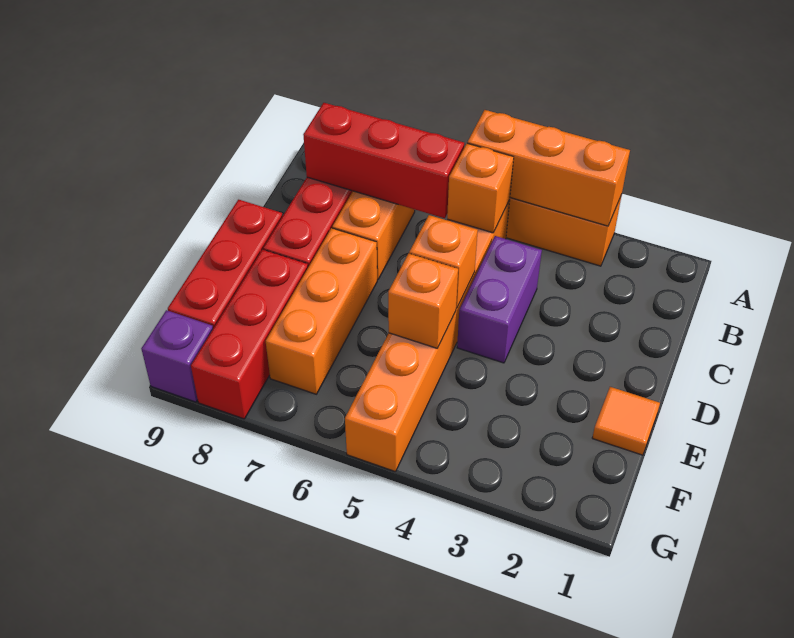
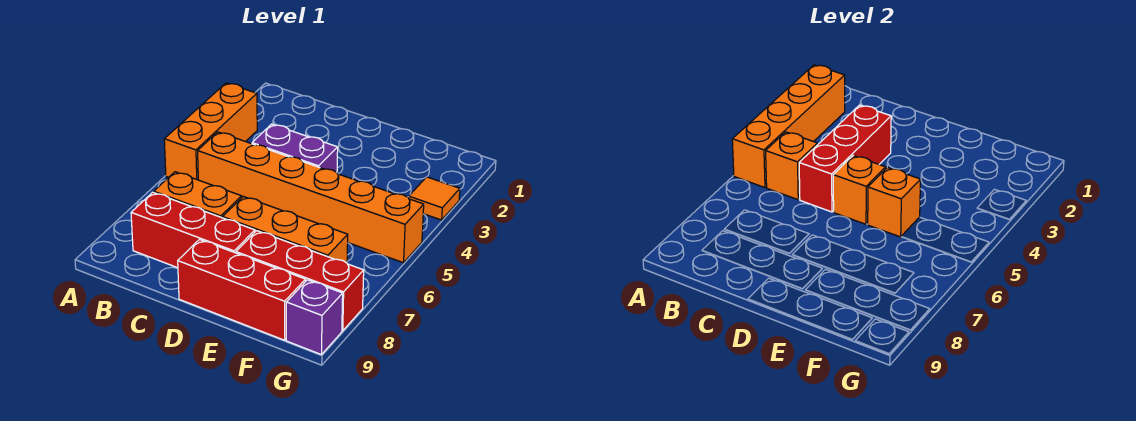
orange brick A3:A5 level 2 -> orange brick A2:A5 level 2
red brick B6:B8 level 2 -> red brick C3:C5 level 2
orange tile E1 level 1 -> orange tile G3 level 1

